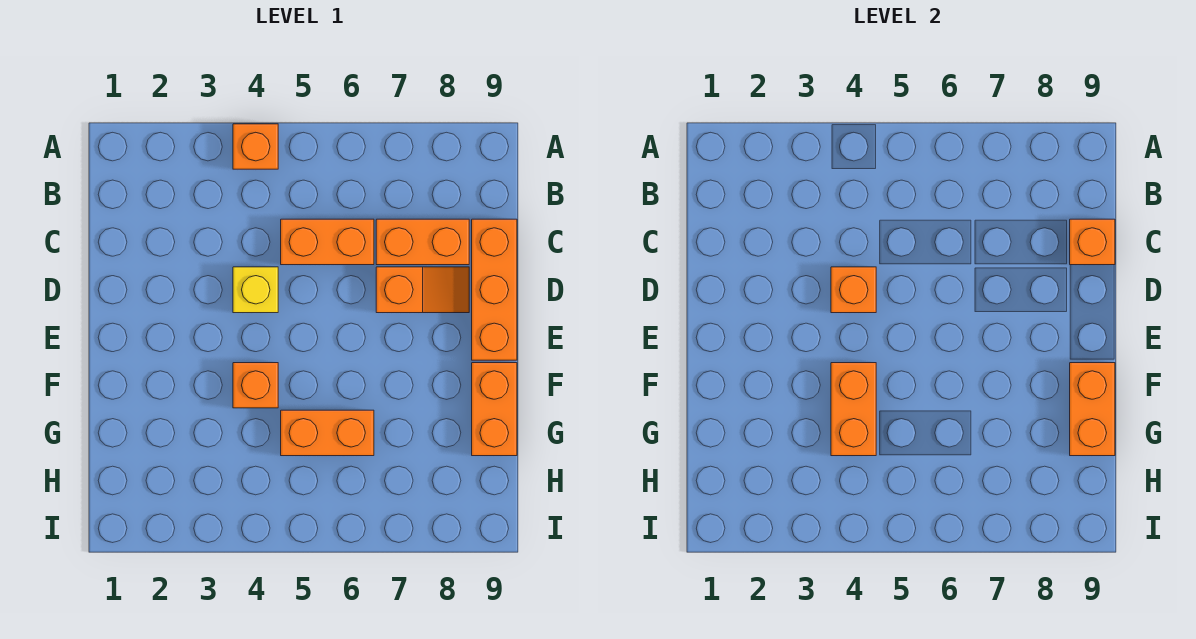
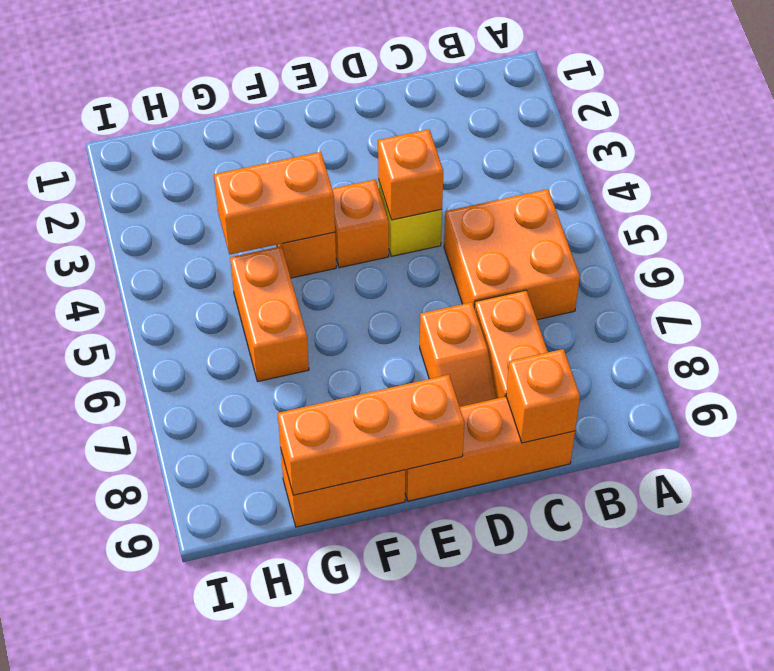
orange brick A4 level 1 -> orange brick E4 level 1
orange brick C5:C6 level 1 -> orange brick B5:C6 level 1
orange brick F9:G9 level 2 -> orange brick E9:G9 level 2

